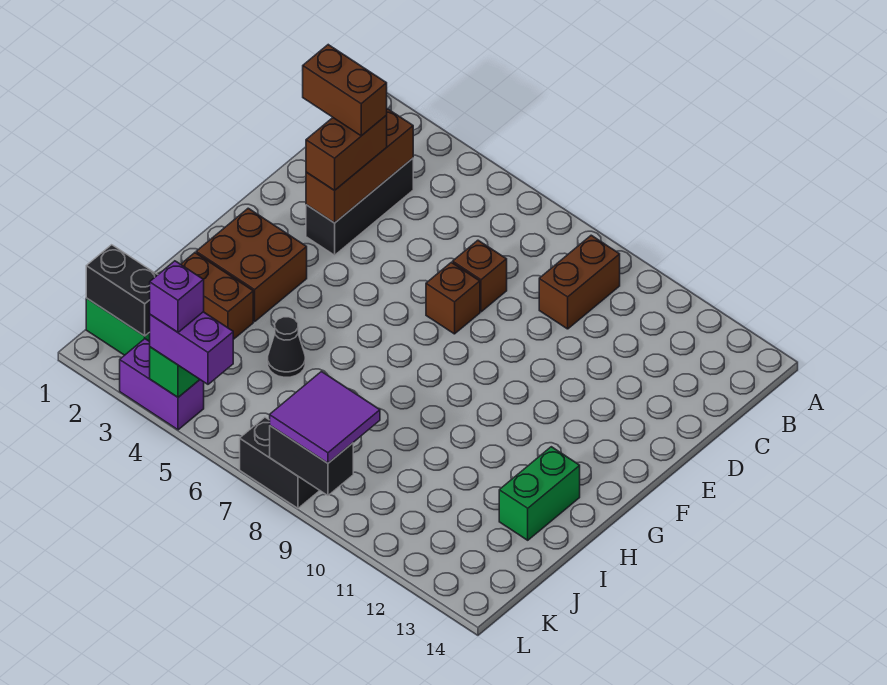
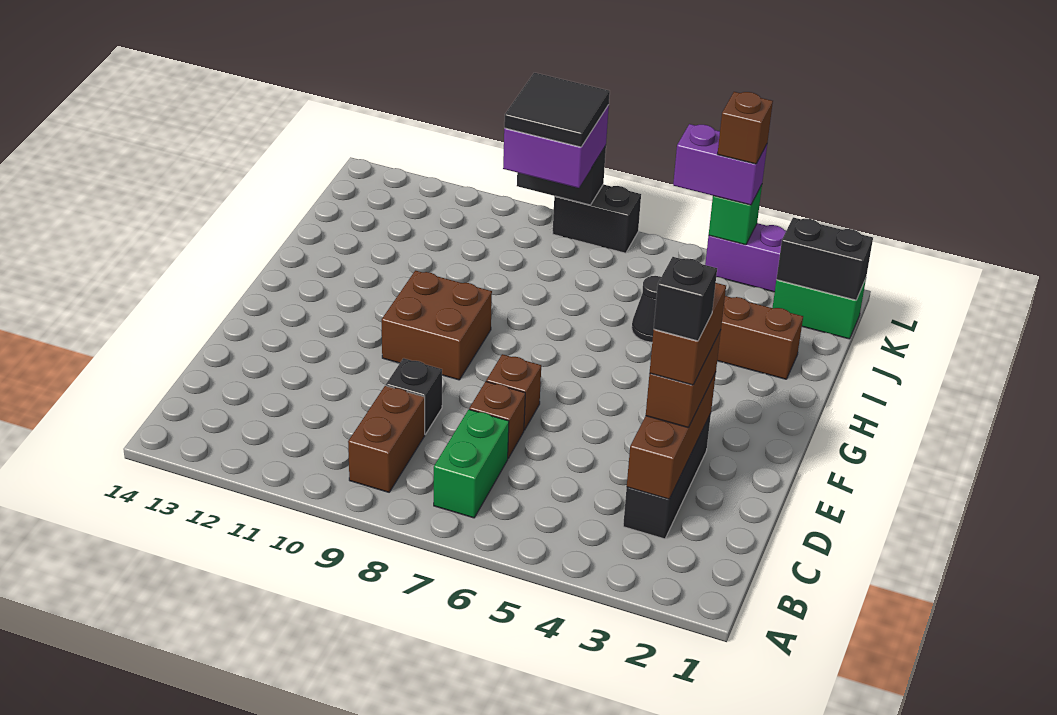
brown brick D2:D3 level 4 -> brown brick D3:E3 level 4
none -> black brick D3 level 5
none -> black brick D9 level 1
brown brick G2:H3 level 1 -> brown brick F9:G10 level 1
green brick H13:I13 level 1 -> green brick B7:C7 level 1
purple tile K8:L9 level 3 -> purple brick K8:L9 level 3
none -> black tile K8:L9 level 4
purple brick L4 level 4 -> brown brick L4 level 4

